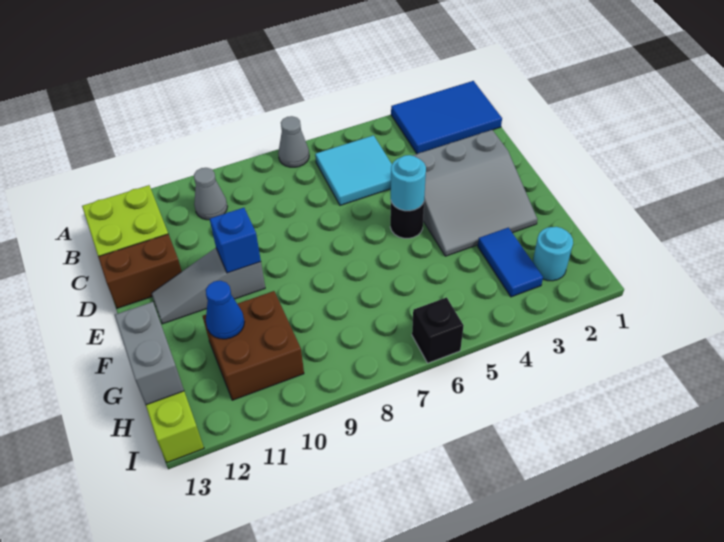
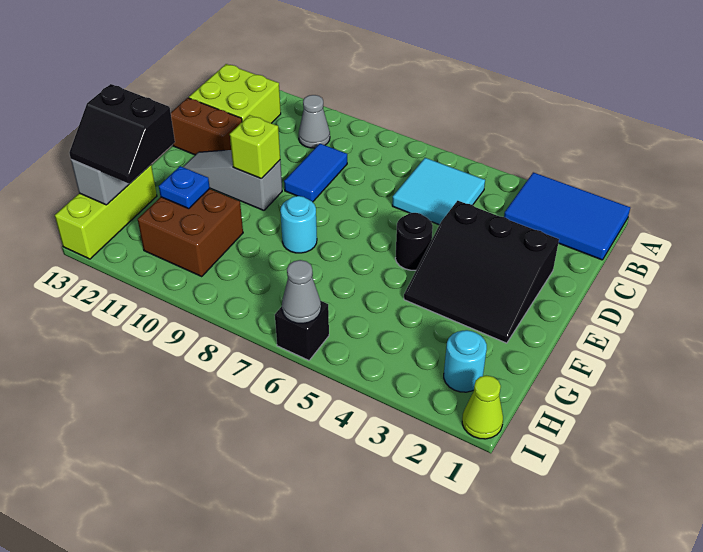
grey cone A7 level 1 -> grey cone I6 level 2
grey slope D2:F4 level 1 top D -> black slope D2:F4 level 1 top D
cyan round brick E5 level 2 -> cyan round brick F8 level 1
blue brick E10 level 2 -> lime brick E10 level 2
blue tile G3:H3 level 1 -> blue tile C9:D9 level 1
blue cone G11 level 2 -> blue plate G11 level 2
none -> black slope G12:H13 level 3 top G
none -> lime cone I1 level 1

